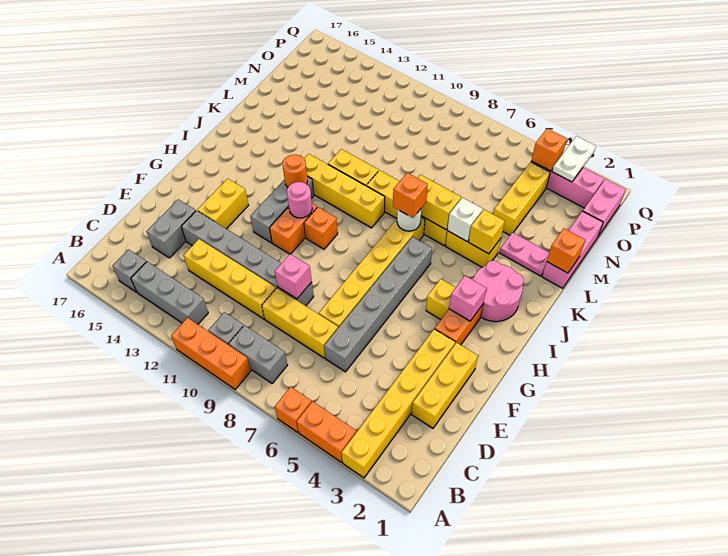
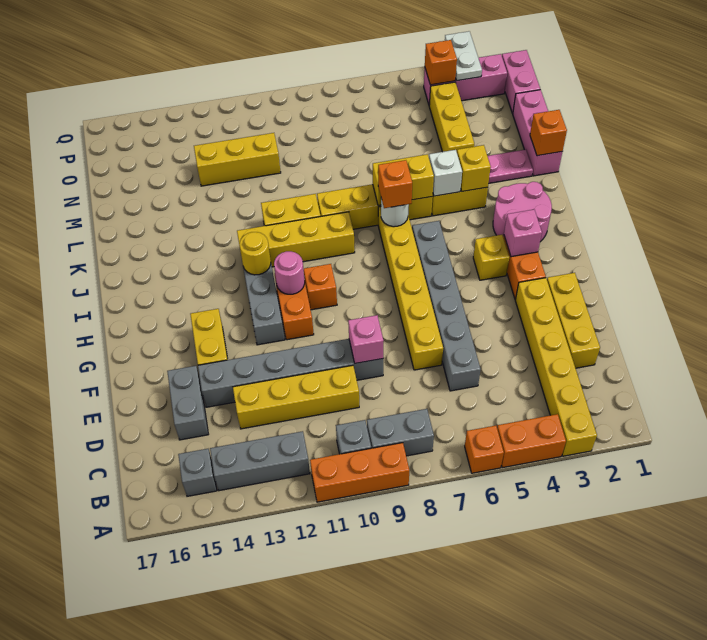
yellow brick D7:D9 level 1 -> yellow brick N11:N13 level 1
orange round brick I12 level 2 -> yellow round brick I12 level 2

